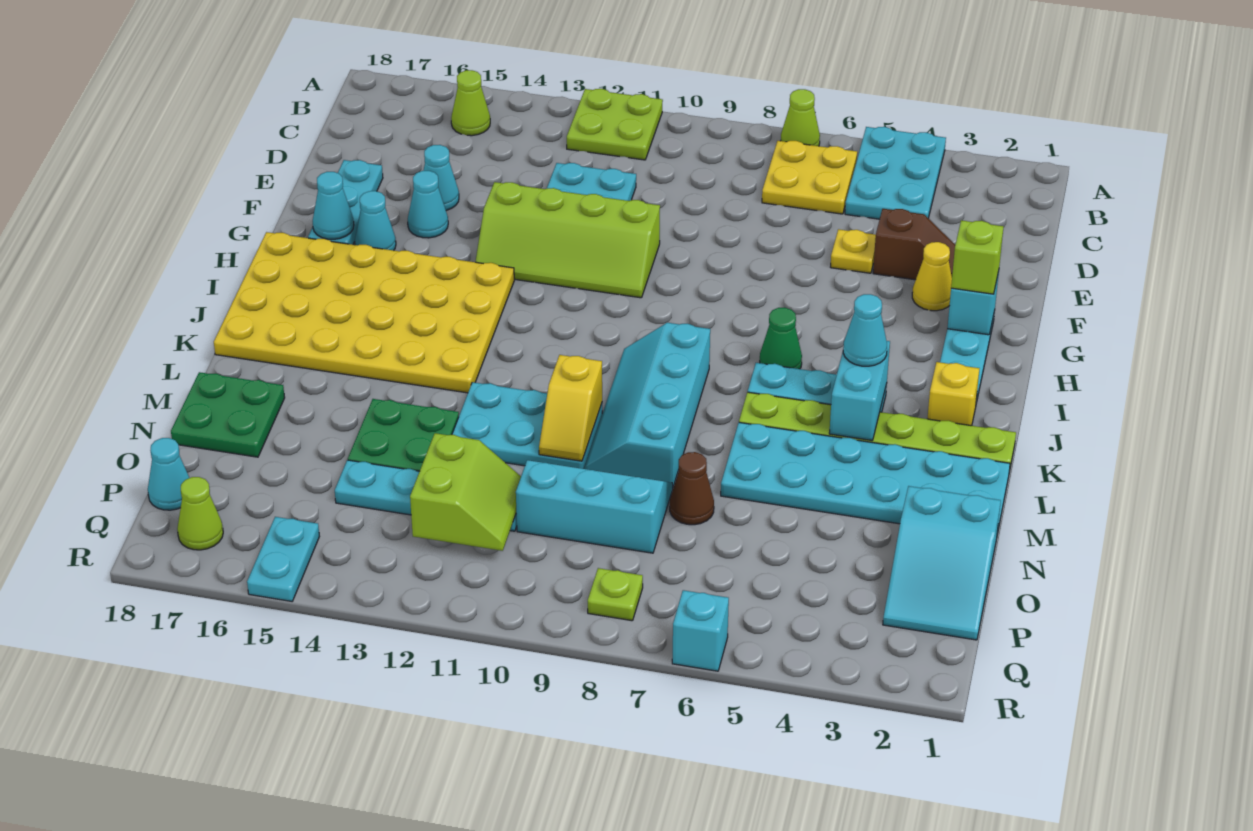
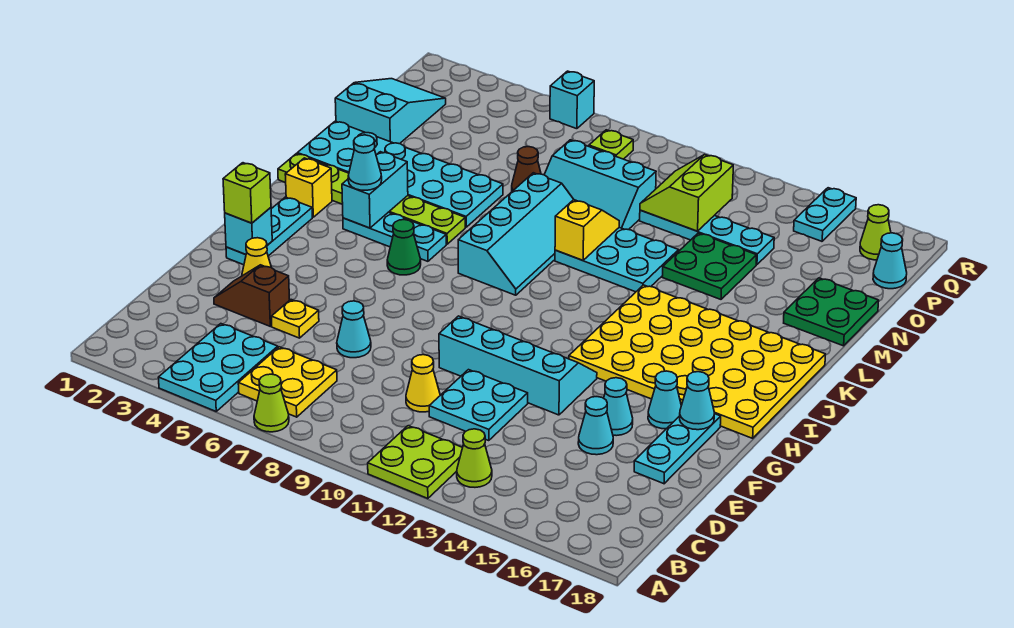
lime cone B15 level 1 -> lime cone B13 level 1
none -> yellow cone D10 level 1
none -> cyan cone E7 level 1
lime slope F10:G13 level 1 top F -> cyan slope F10:G13 level 1 top F

